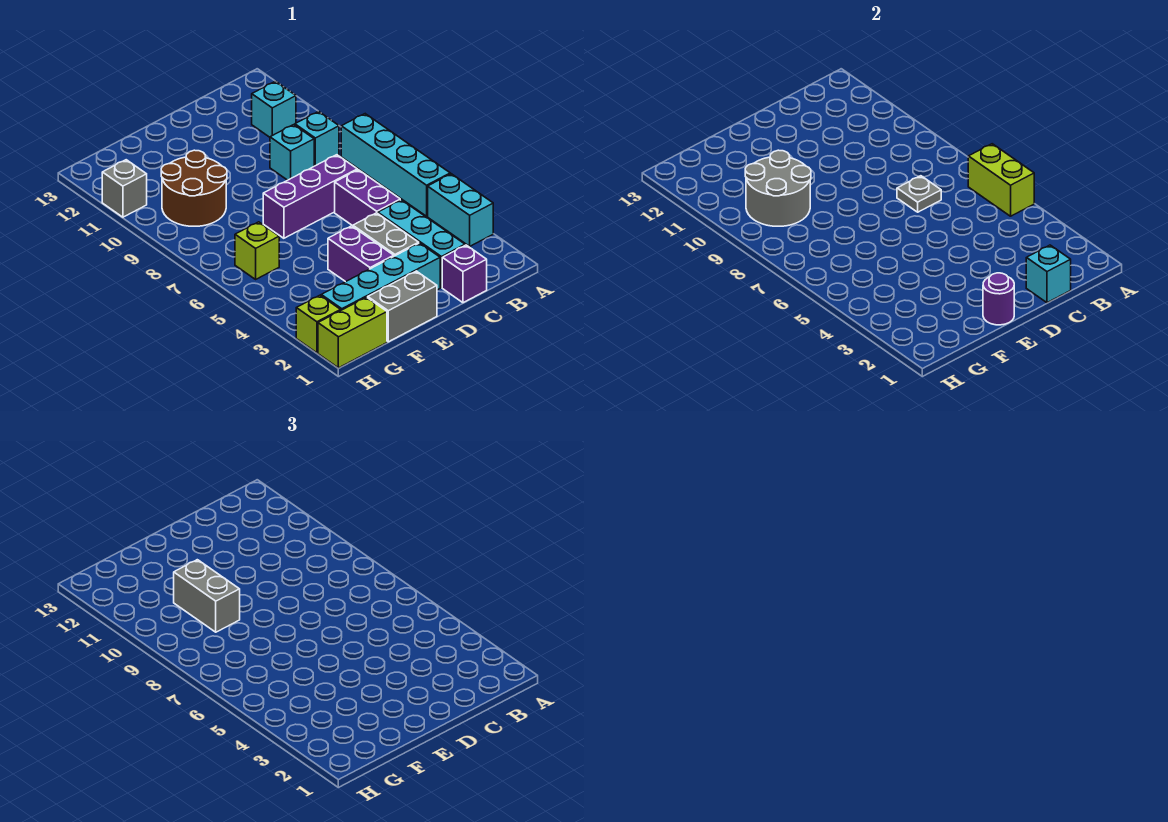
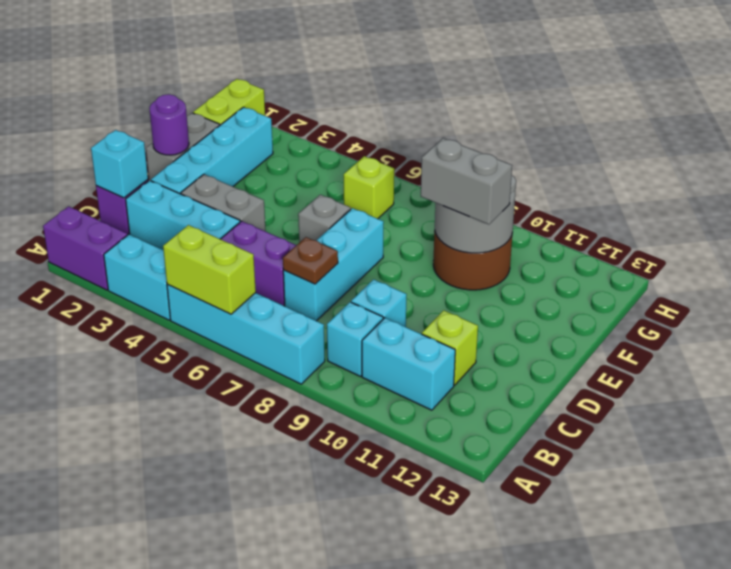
cyan brick B11 level 1 -> cyan brick B10:B11 level 1
purple brick C7:E7 level 1 -> cyan brick C7:E7 level 1
grey plate C7 level 2 -> brown plate C7 level 2
purple brick E3:E4 level 1 -> purple brick A1:A2 level 1
lime brick H2 level 1 -> lime brick C11 level 1
grey brick H11 level 1 -> grey brick E6 level 1

